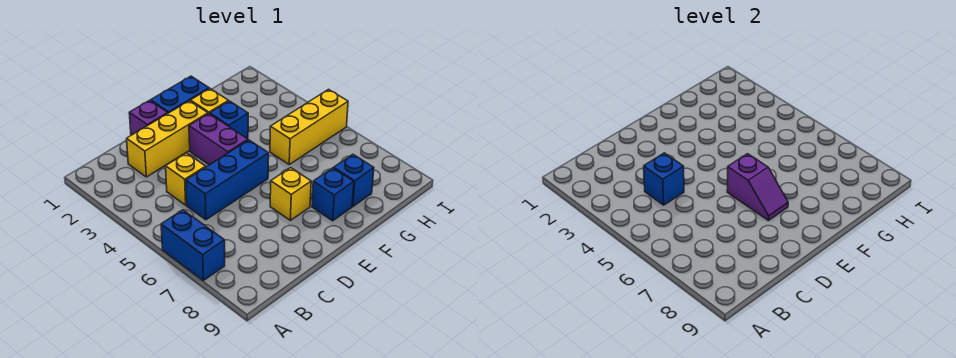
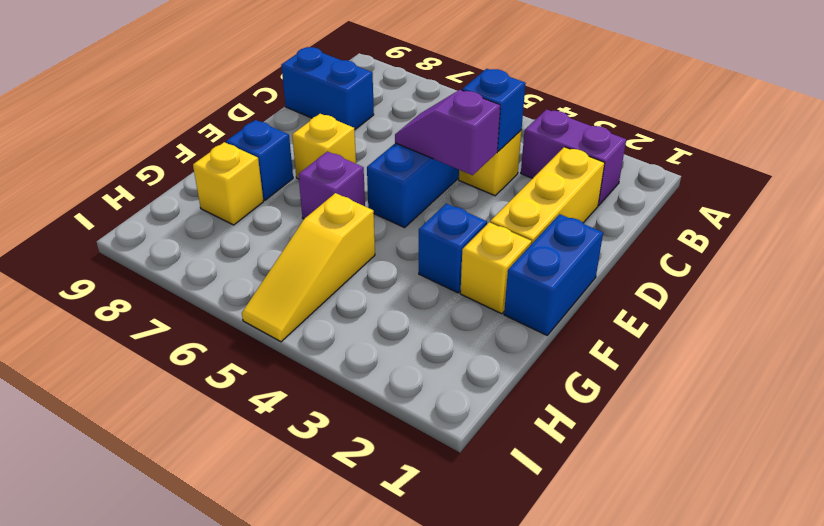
blue brick A6:A7 level 1 -> blue brick C8:C9 level 1
purple brick D1 level 1 -> purple brick F6 level 1
purple brick E3:E4 level 1 -> purple brick B2:B3 level 1
purple slope E6:E7 level 2 top 6 -> purple slope D4:D5 level 2 top 4
yellow brick G5:I5 level 1 -> yellow slope G5:I5 level 1 top G
blue brick G8 level 1 -> yellow brick G8 level 1

